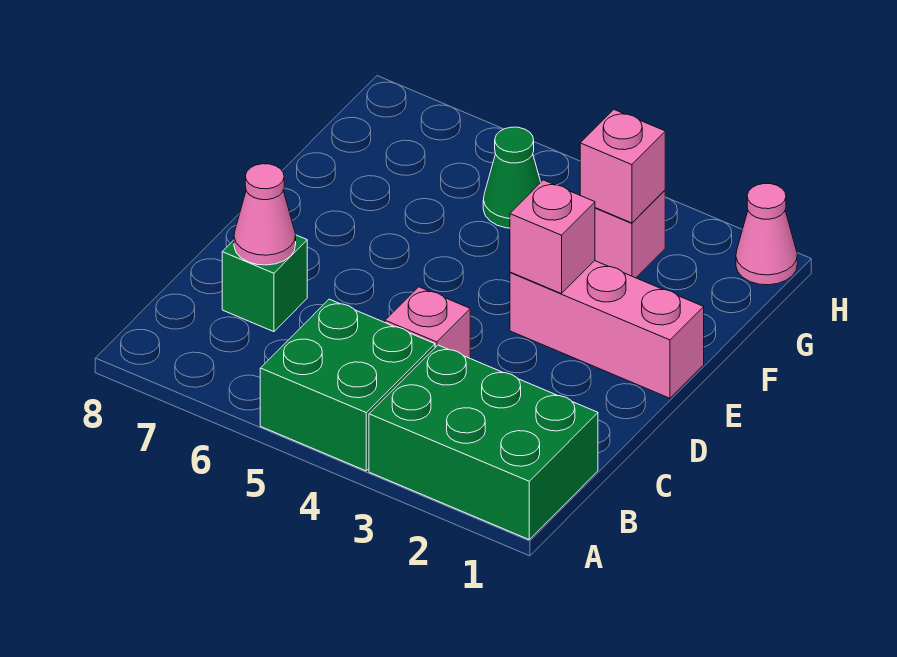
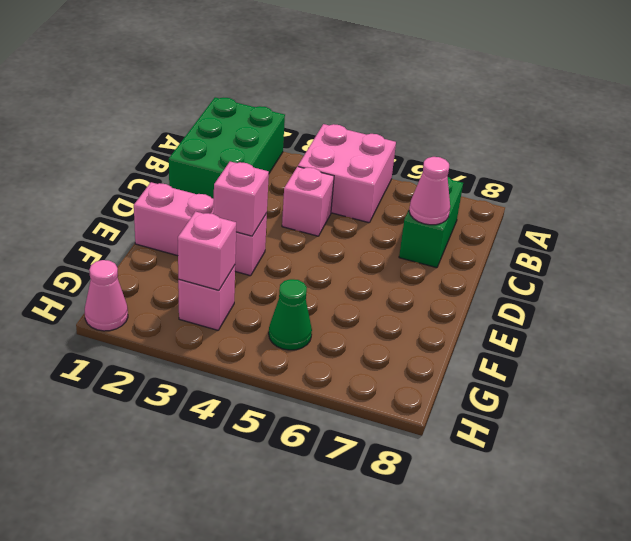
green brick A1:B3 level 1 -> green brick A1:C2 level 1
green brick A4:B5 level 1 -> pink brick A4:B5 level 1
green brick C7 level 1 -> green brick B7:C7 level 1

